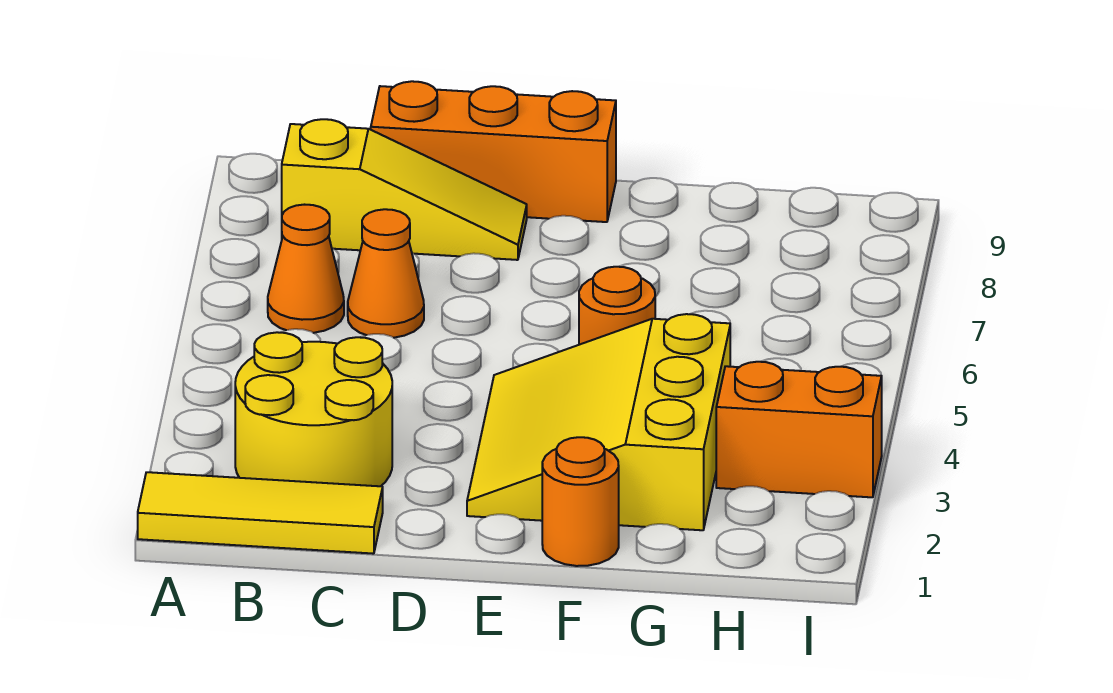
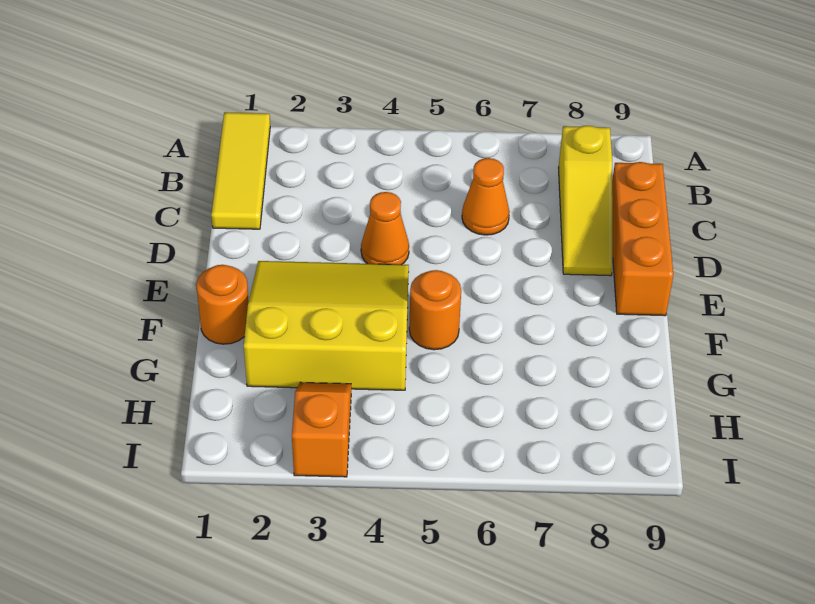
yellow round brick B2:C3 level 1 -> none
orange cone B6 level 1 -> orange cone D4 level 1
orange brick H3:I3 level 1 -> orange slope H3:I3 level 1 top I

